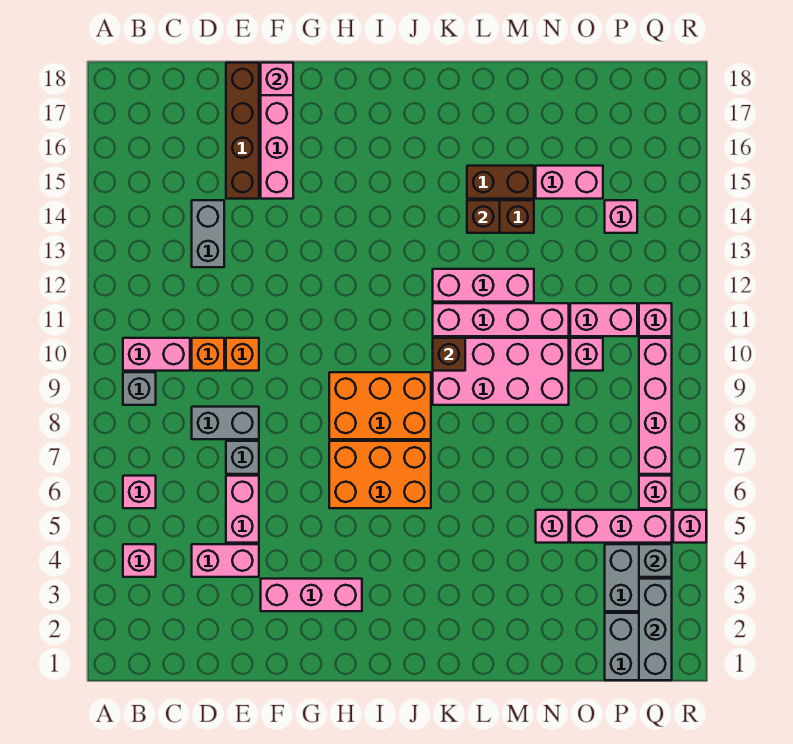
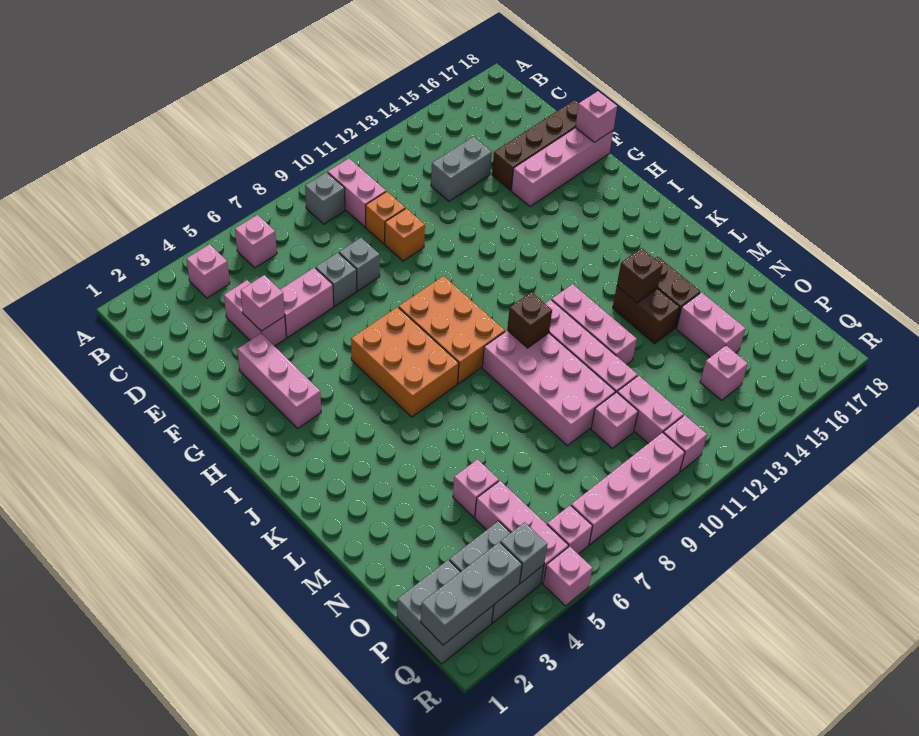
grey brick D8:E8 level 1 -> grey brick E8 level 1
none -> pink brick E4 level 2

